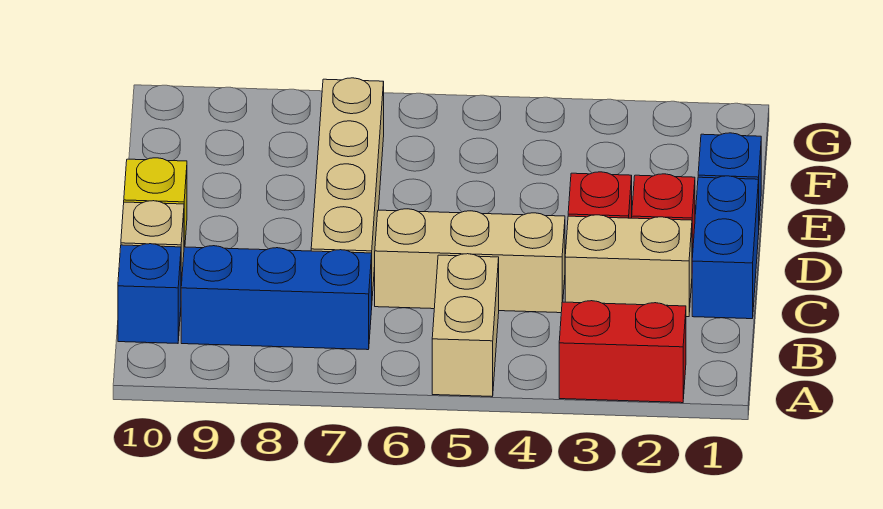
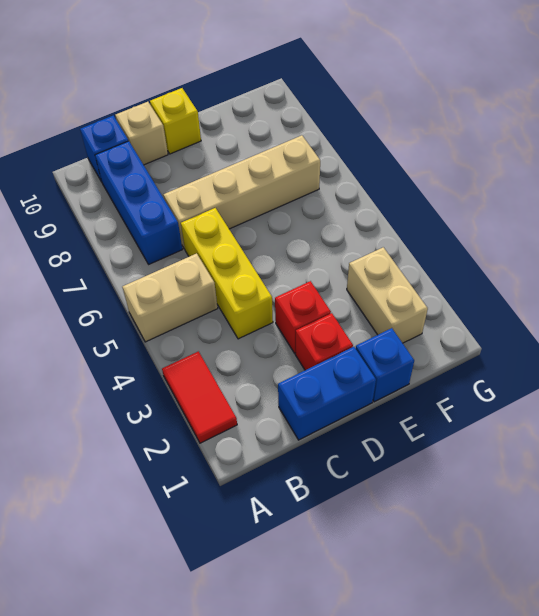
red brick A2:A3 level 1 -> red tile A2:A3 level 1
tan brick C2:C3 level 1 -> tan brick F2:F3 level 1
tan brick C4:C6 level 1 -> yellow brick C4:C6 level 1

